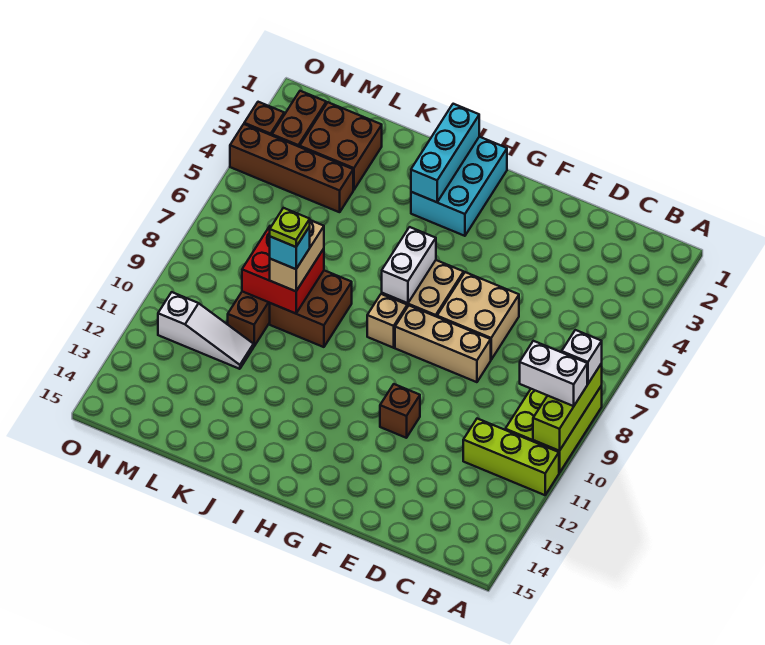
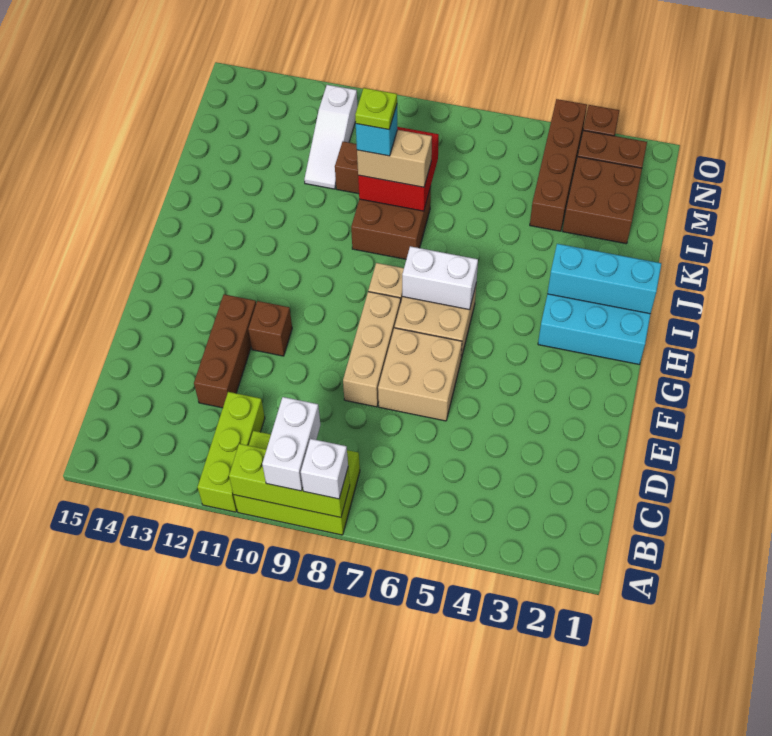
none -> brown brick D12:F12 level 1

